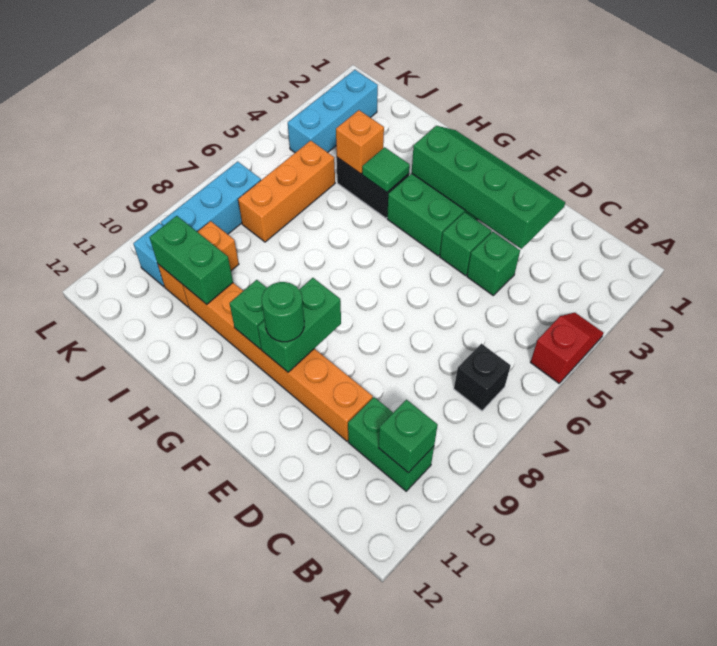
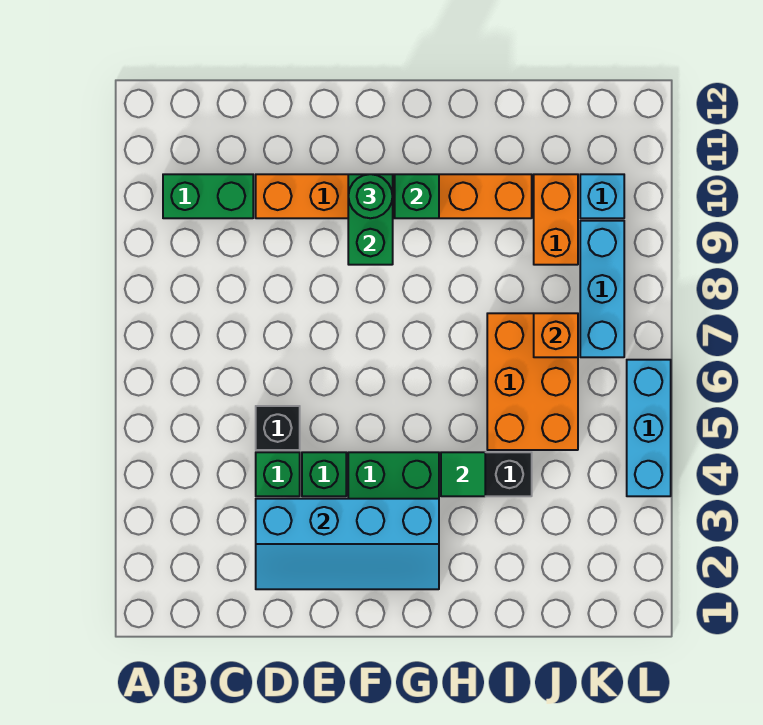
red slope A4:A5 level 1 top 5 -> none
black brick B7 level 1 -> black brick D5 level 1
green brick B10 level 2 -> none
green slope D2:G3 level 2 top 3 -> cyan slope D2:G3 level 2 top 3
orange brick I4 level 2 -> orange brick J7 level 2
green brick I10:J10 level 2 -> none
orange brick J5:J7 level 1 -> orange brick I5:J7 level 1
cyan brick K2:K4 level 1 -> cyan brick L4:L6 level 1

